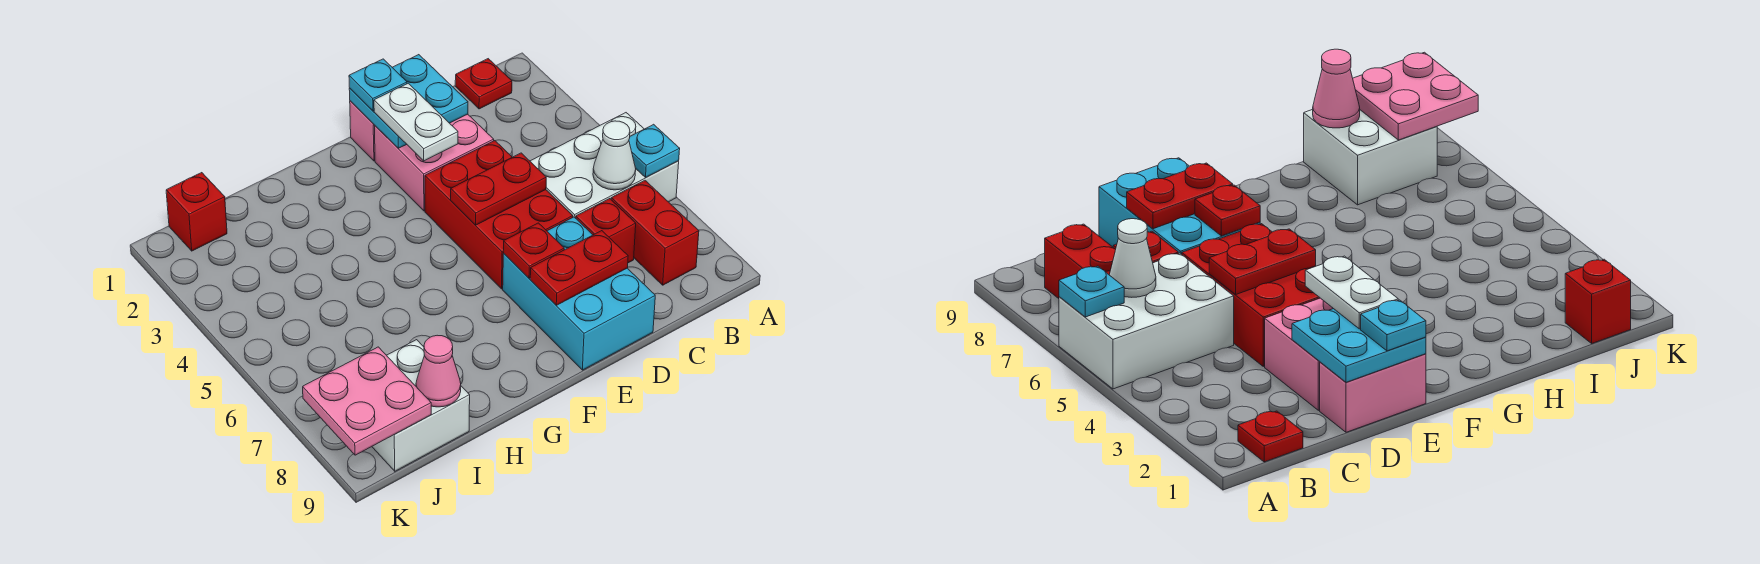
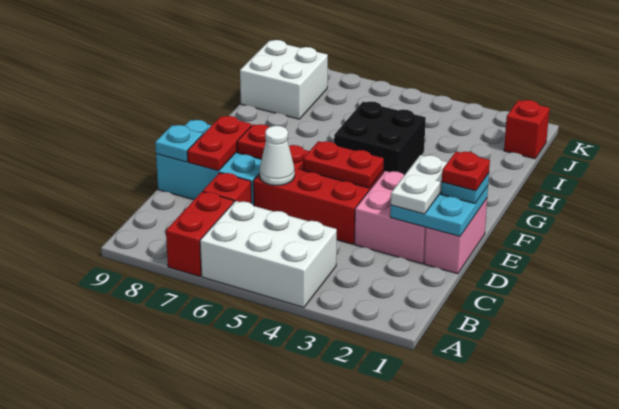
white brick A5:C6 level 1 -> white brick A4:B6 level 1
cyan plate A6 level 2 -> cyan plate D9 level 2
red plate B1 level 1 -> red plate E1 level 4
white cone B6 level 2 -> white cone D6 level 2
red brick B7:B8 level 1 -> red brick A7:B7 level 1
red plate D5:E5 level 2 -> red plate E4:E5 level 2
white plate E2:E3 level 3 -> white plate D2:E2 level 3
none -> black brick G4:H5 level 1
pink cone I9 level 2 -> none
pink plate J8:K9 level 2 -> none

